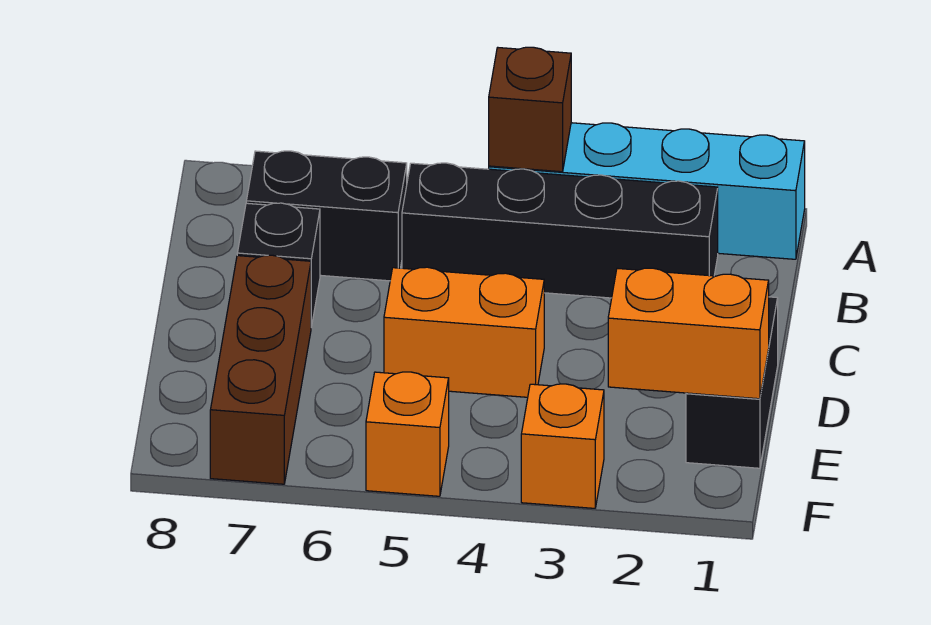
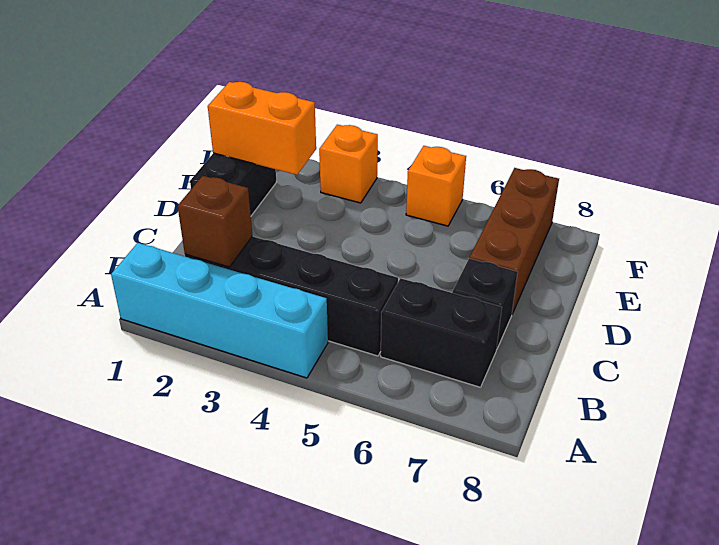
brown brick A4 level 2 -> brown brick B2 level 2
orange brick D4:D5 level 1 -> none

